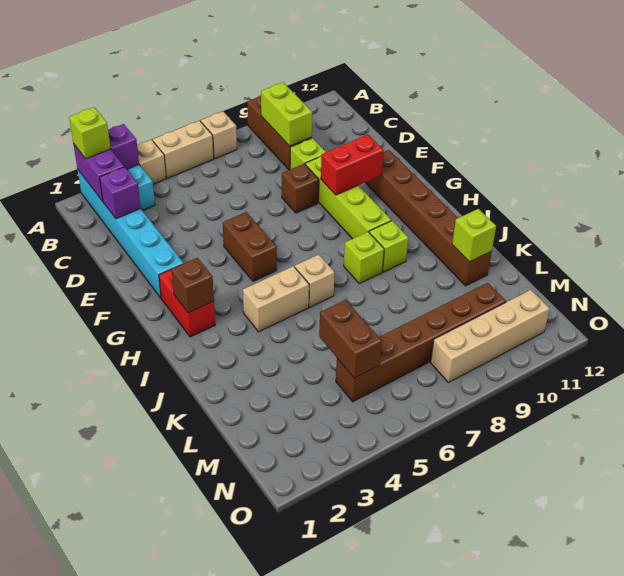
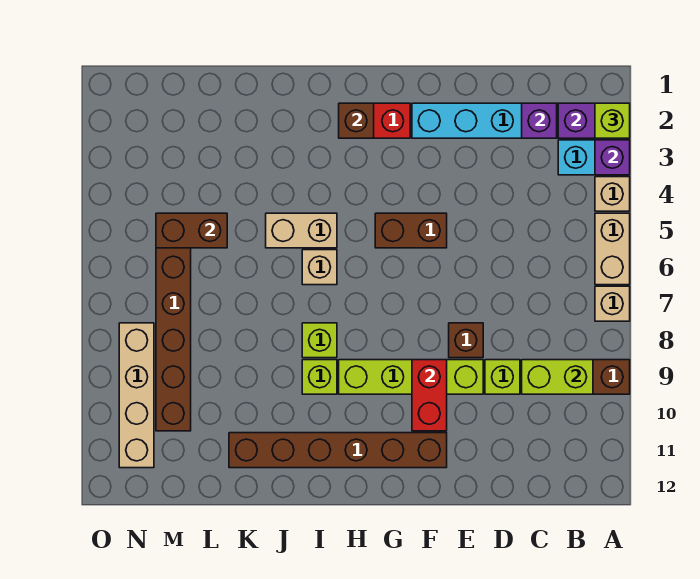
tan brick I4:I5 level 1 -> tan brick I5:J5 level 1
lime brick K11 level 2 -> none

